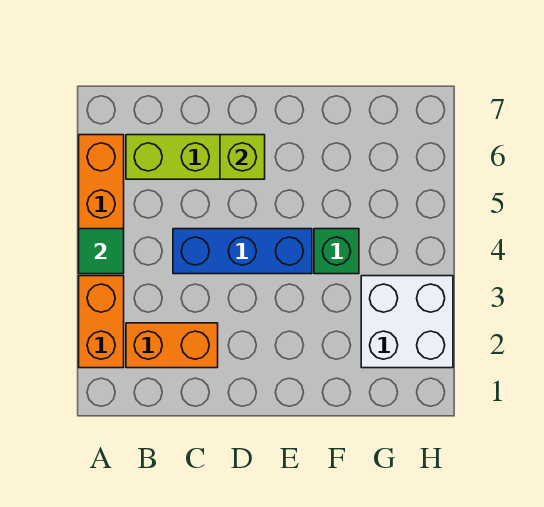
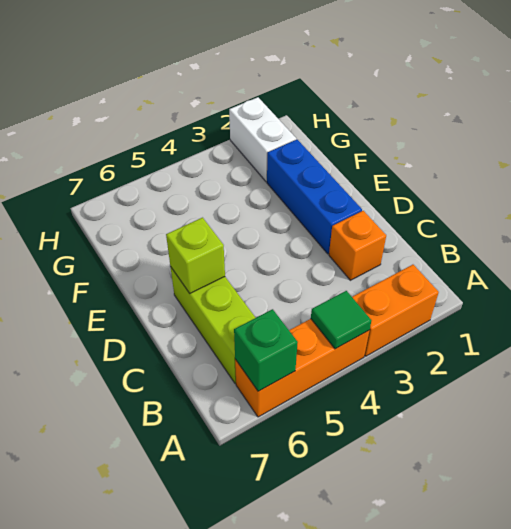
orange brick B2:C2 level 1 -> orange brick C2 level 1
blue brick C4:E4 level 1 -> blue brick D2:F2 level 1
green brick F4 level 1 -> green brick A6 level 2
white brick G2:H3 level 1 -> white brick G2:H2 level 1

